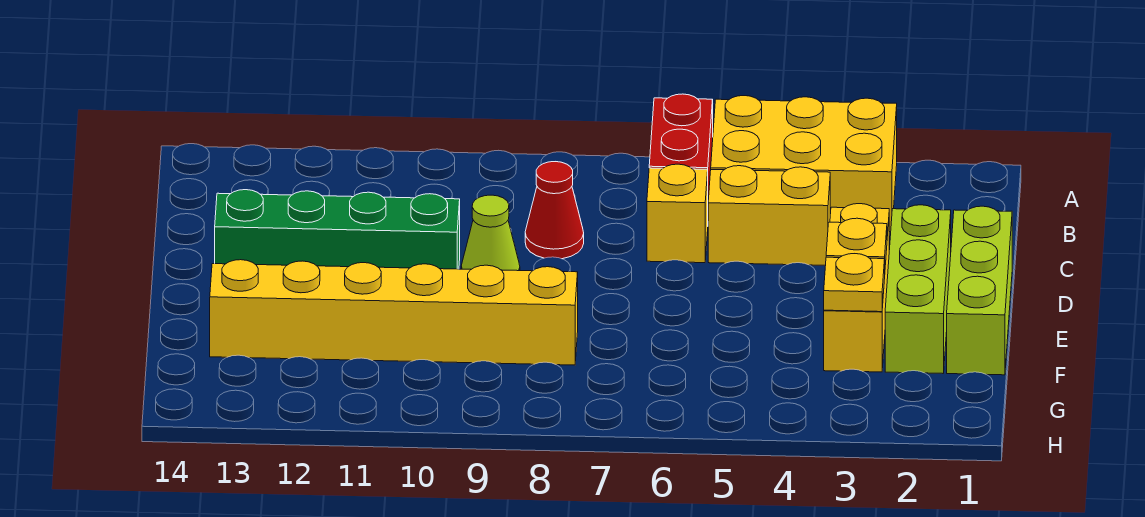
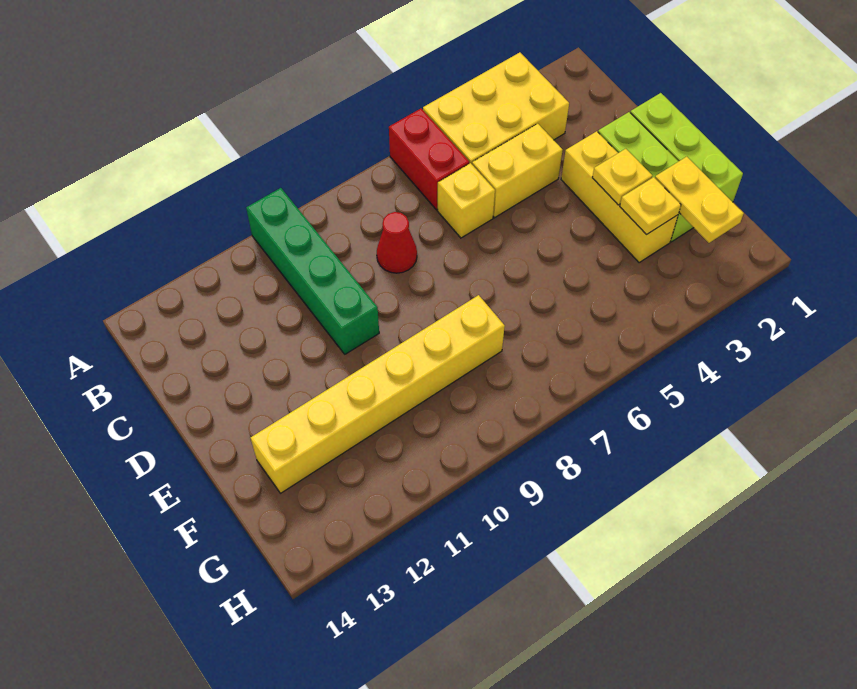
lime cone D9 level 1 -> none
green brick D10:D13 level 1 -> green brick A10:D10 level 1
none -> yellow plate F2:G2 level 2

